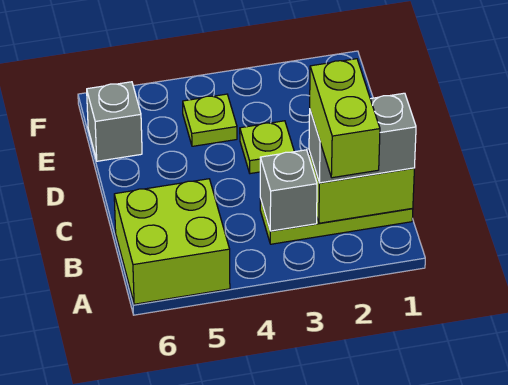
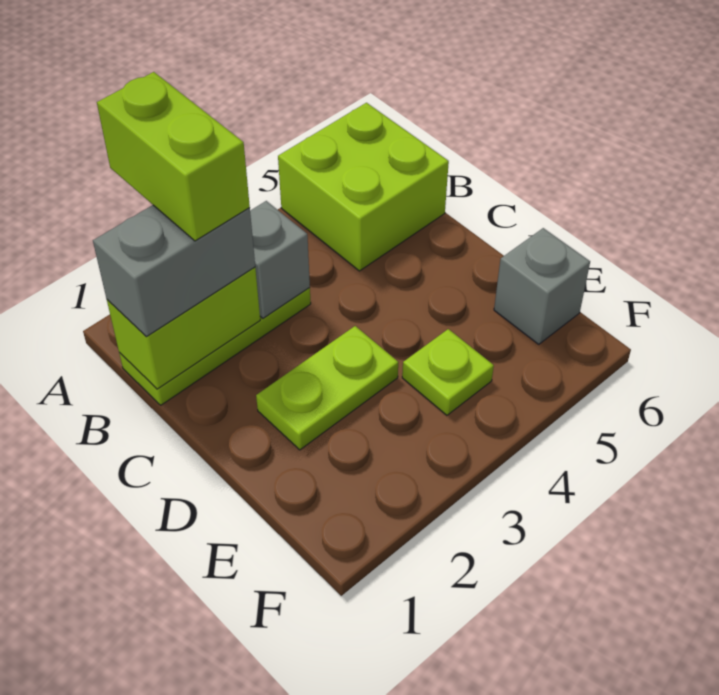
lime plate D3 level 1 -> lime plate D2:D3 level 1

